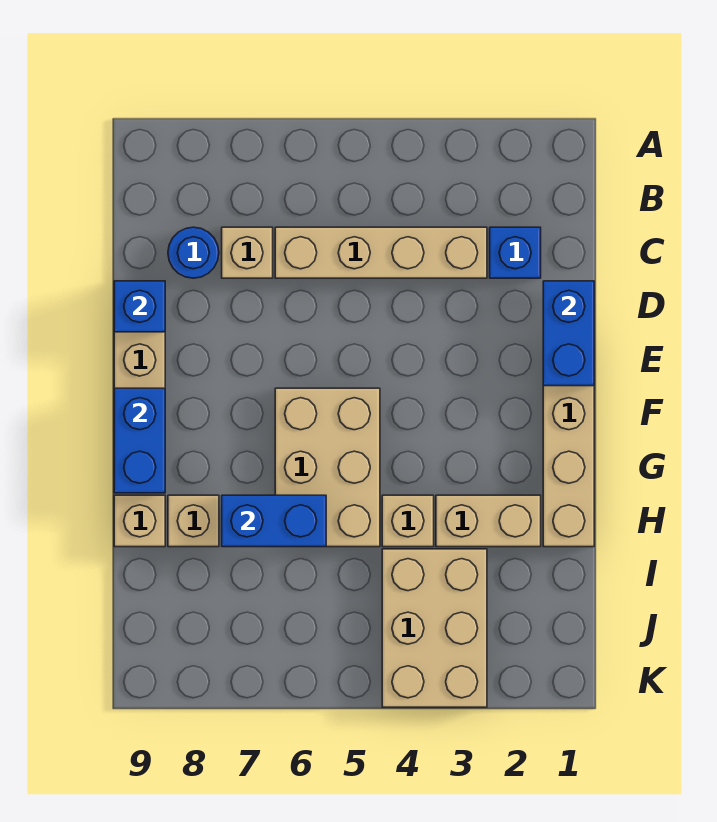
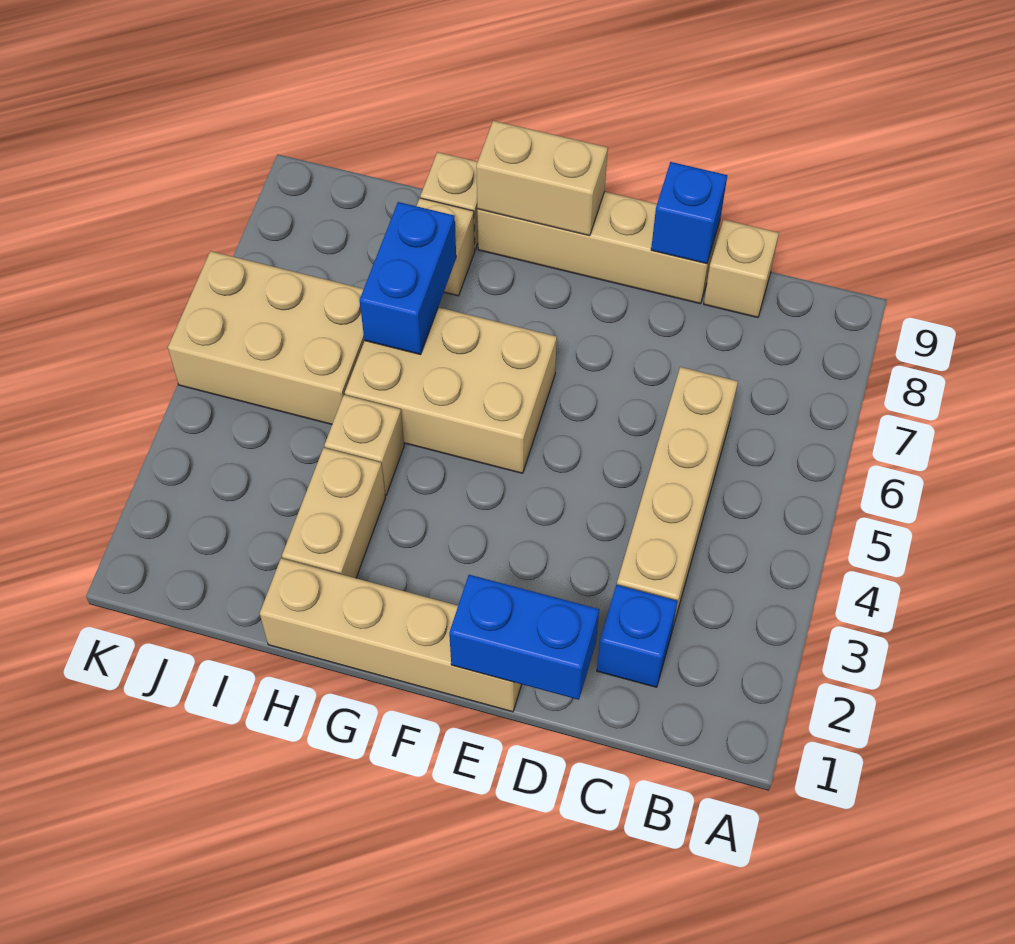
tan brick C7 level 1 -> tan brick C9 level 1
blue round brick C8 level 1 -> none
blue brick F9:G9 level 2 -> tan brick F9:G9 level 2
tan brick I3:K4 level 1 -> tan brick I5:K6 level 1

